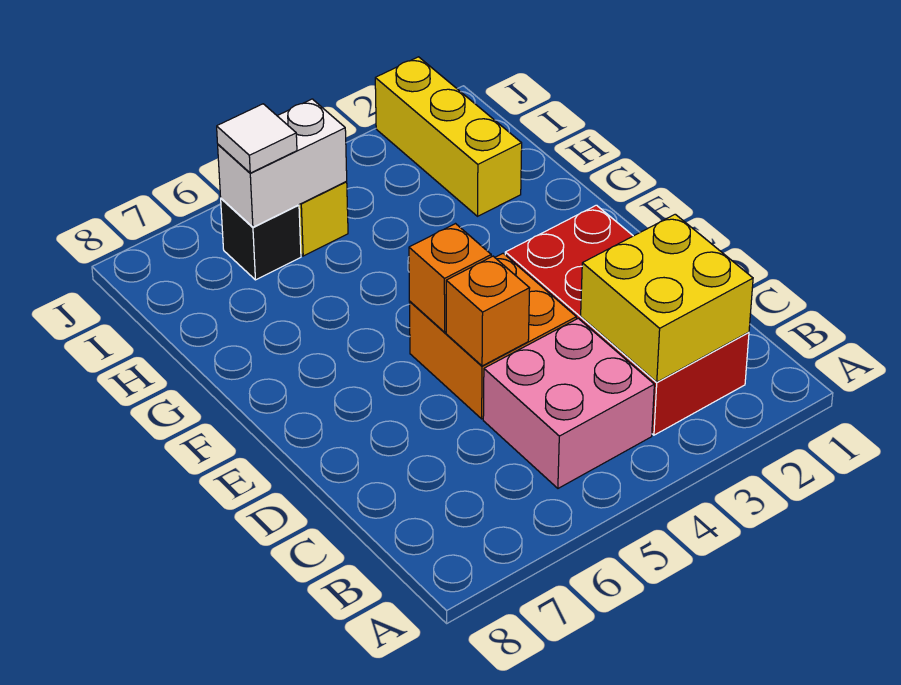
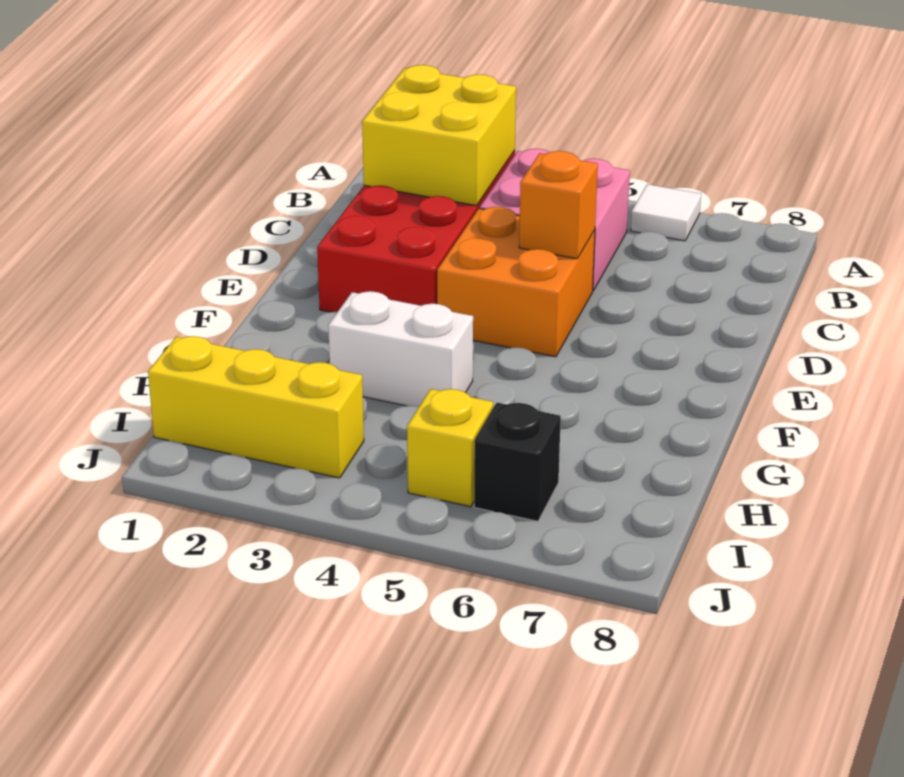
orange brick E5 level 2 -> none
yellow brick H2:J2 level 1 -> yellow brick I1:I3 level 1
white brick I5:I6 level 2 -> white brick G3:G4 level 1
white tile I6 level 3 -> white tile A6 level 1

